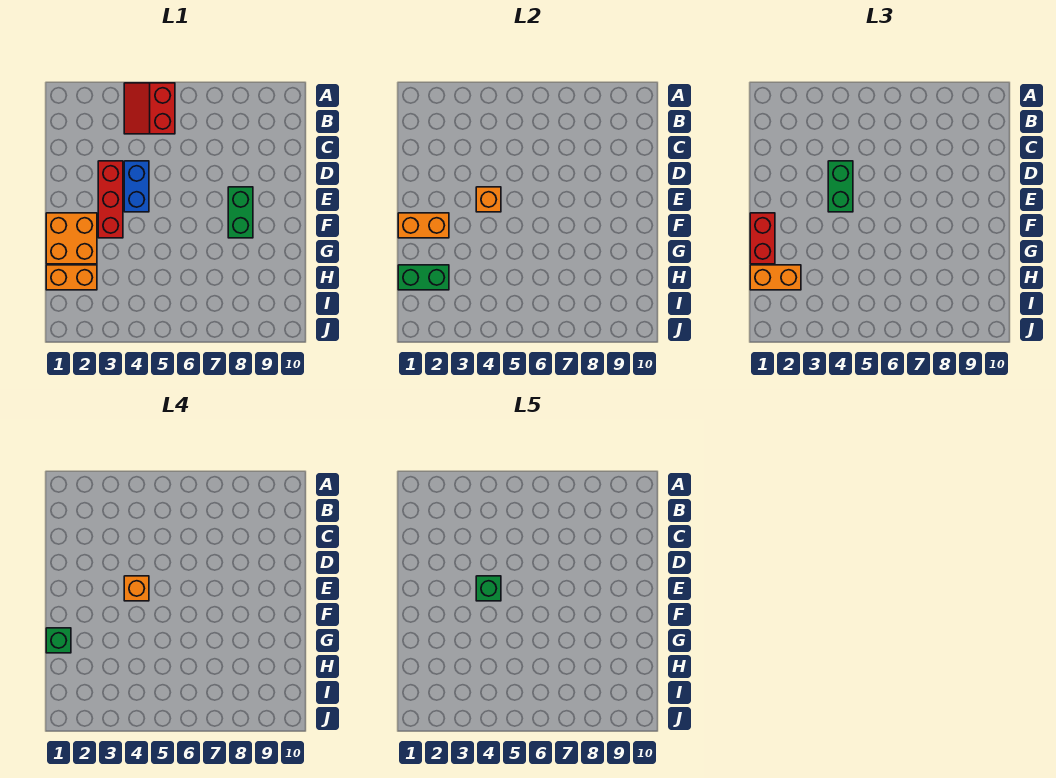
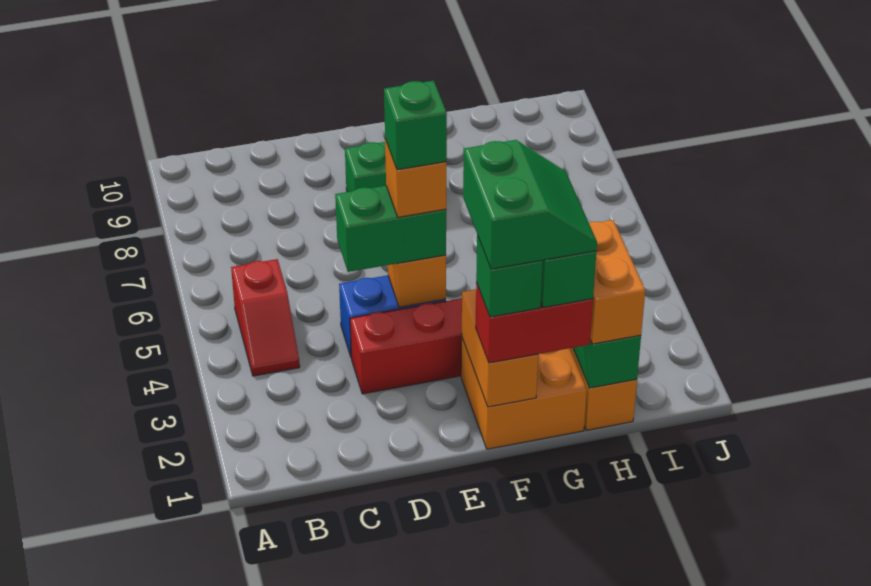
red slope A4:B5 level 1 top 5 -> red slope B4:B5 level 1 top 5
none -> green brick F1 level 4
none -> green slope F1:G2 level 5 top F

